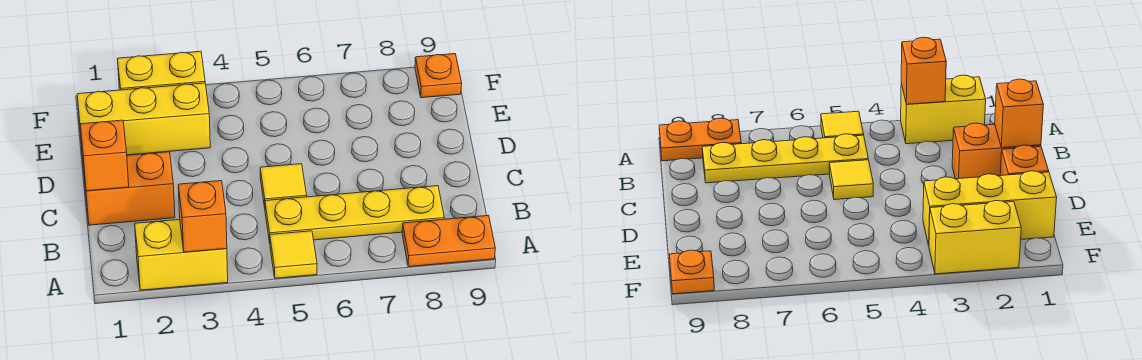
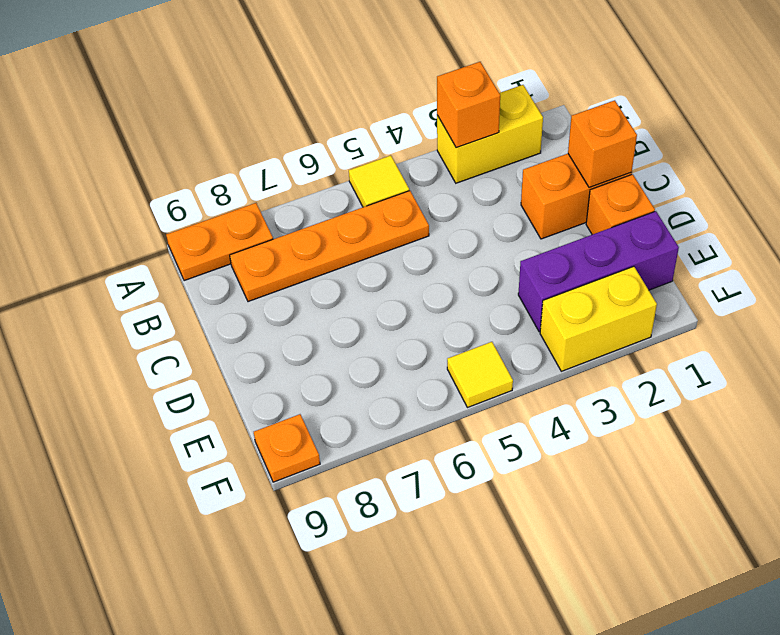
yellow plate B5:B8 level 1 -> orange plate B5:B8 level 1
yellow tile C5 level 1 -> yellow tile F5 level 1
yellow brick E1:E3 level 1 -> purple brick E1:E3 level 1

